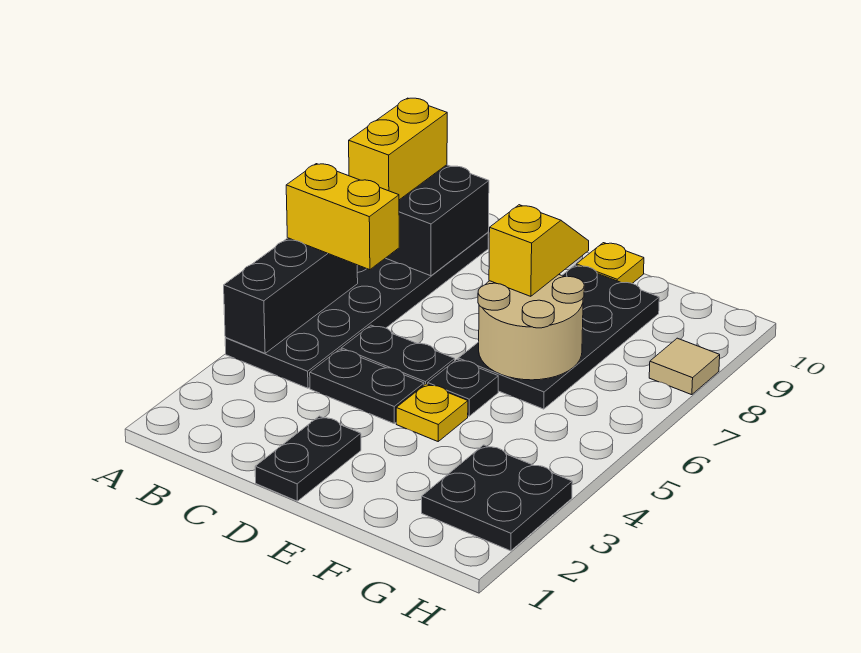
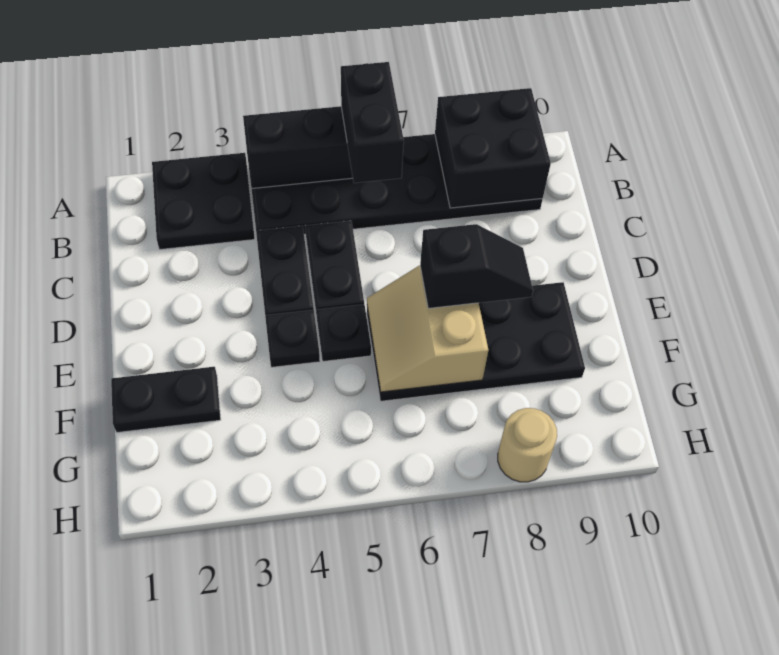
yellow brick A6:B6 level 3 -> black brick A6:B6 level 3
yellow brick A8:A9 level 3 -> none
black plate D1:D2 level 1 -> black plate F1:F2 level 1
yellow plate E4 level 1 -> black plate E4 level 1
tan round brick E6:F7 level 2 -> tan slope E6:F7 level 2 top 7
yellow slope E7:E8 level 3 top 7 -> black slope E7:E8 level 3 top 7
yellow plate E10 level 1 -> none
black plate G2:H3 level 1 -> black plate A2:B3 level 1
tan tile H8 level 1 -> tan round brick H8 level 1

